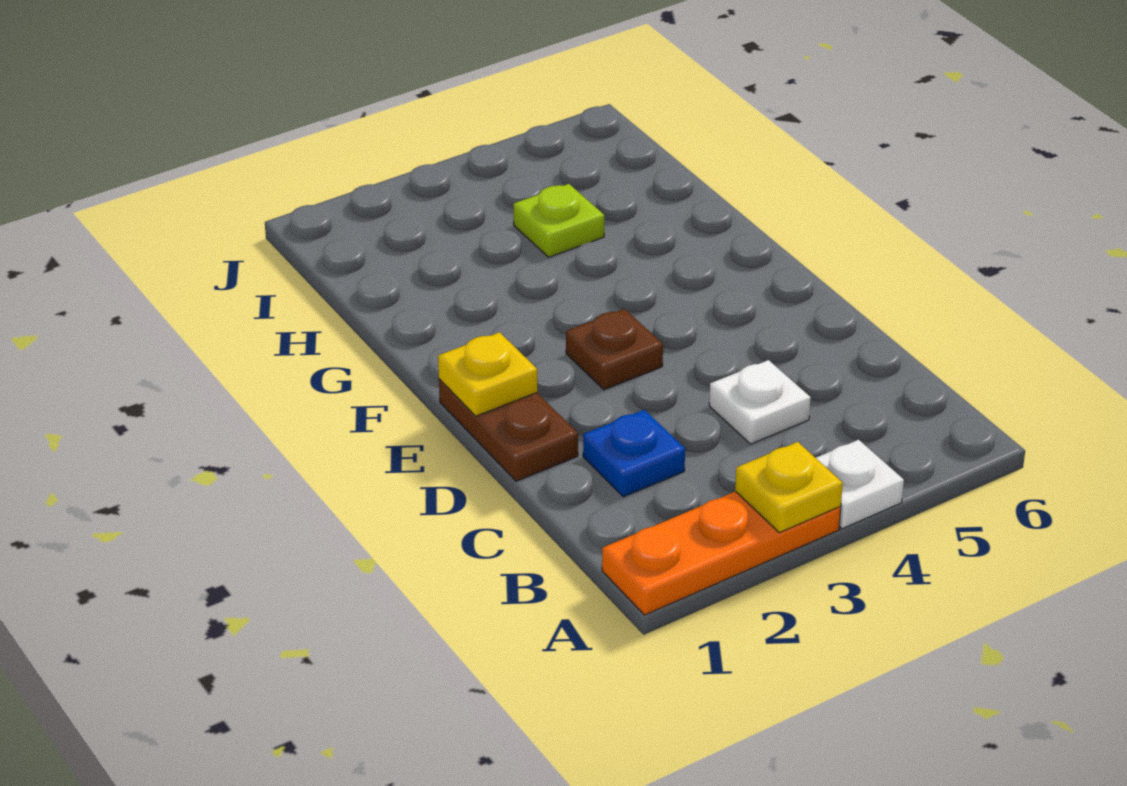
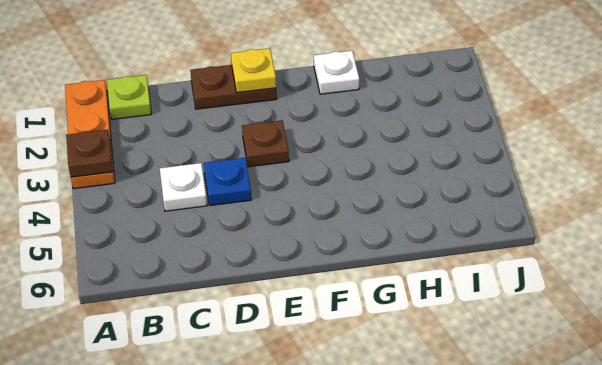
yellow plate A3 level 2 -> brown plate A3 level 2
white plate A4 level 1 -> white plate G1 level 1
blue plate C2 level 1 -> blue plate D4 level 1
lime plate H4 level 1 -> lime plate B1 level 1

